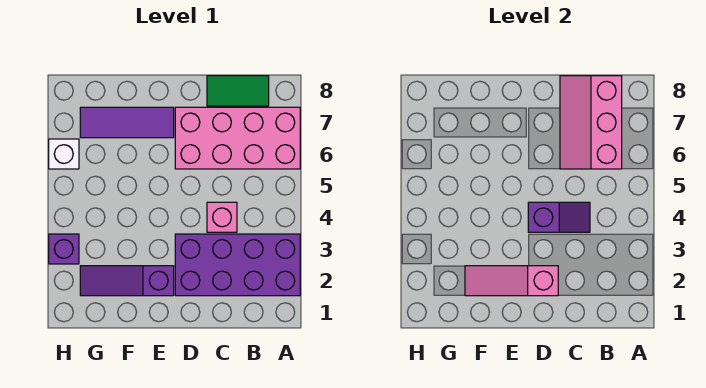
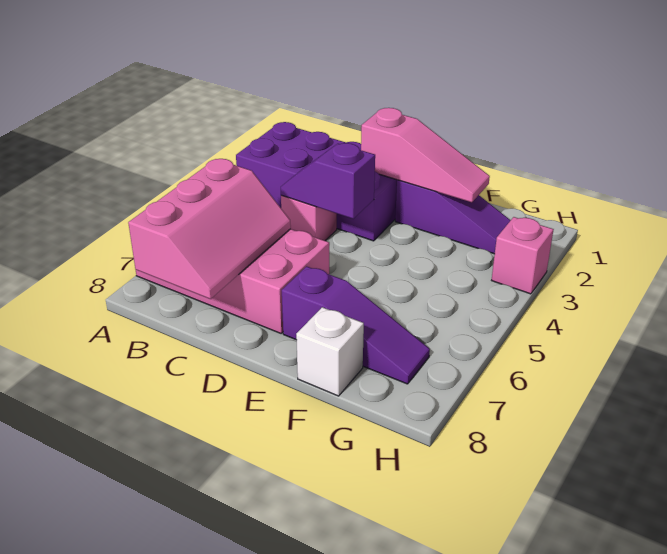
green tile B8:C8 level 1 -> none
purple tile E7:G7 level 1 -> purple slope E7:G7 level 1 top E
purple brick H3 level 1 -> pink brick H3 level 1
white brick H6 level 1 -> white brick F8 level 1

